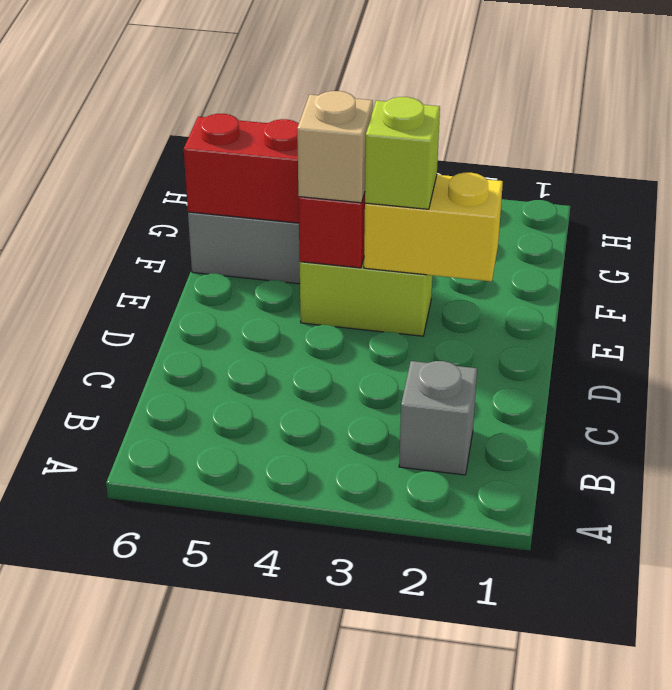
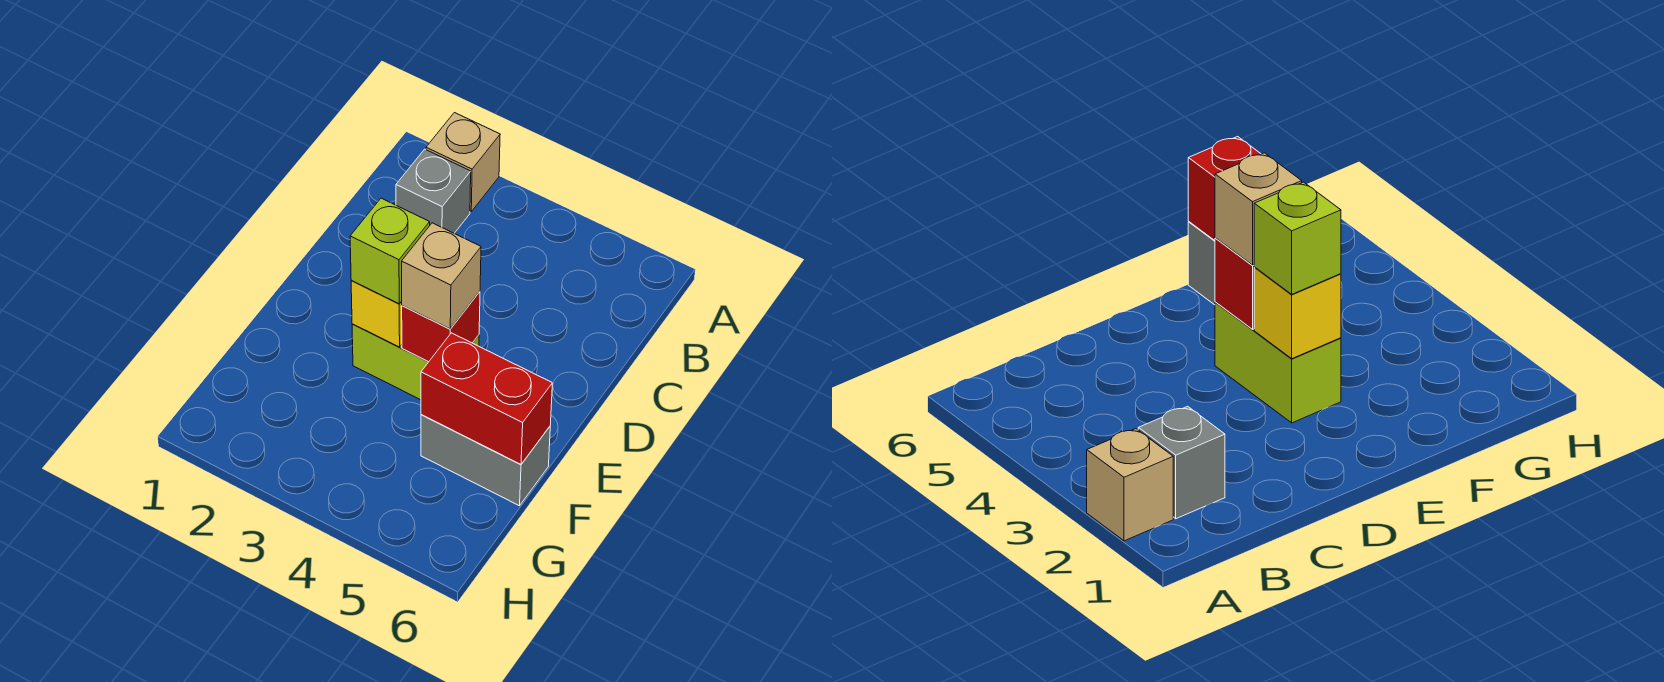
none -> tan brick A2 level 1
yellow brick E2:E3 level 2 -> yellow brick E3 level 2

